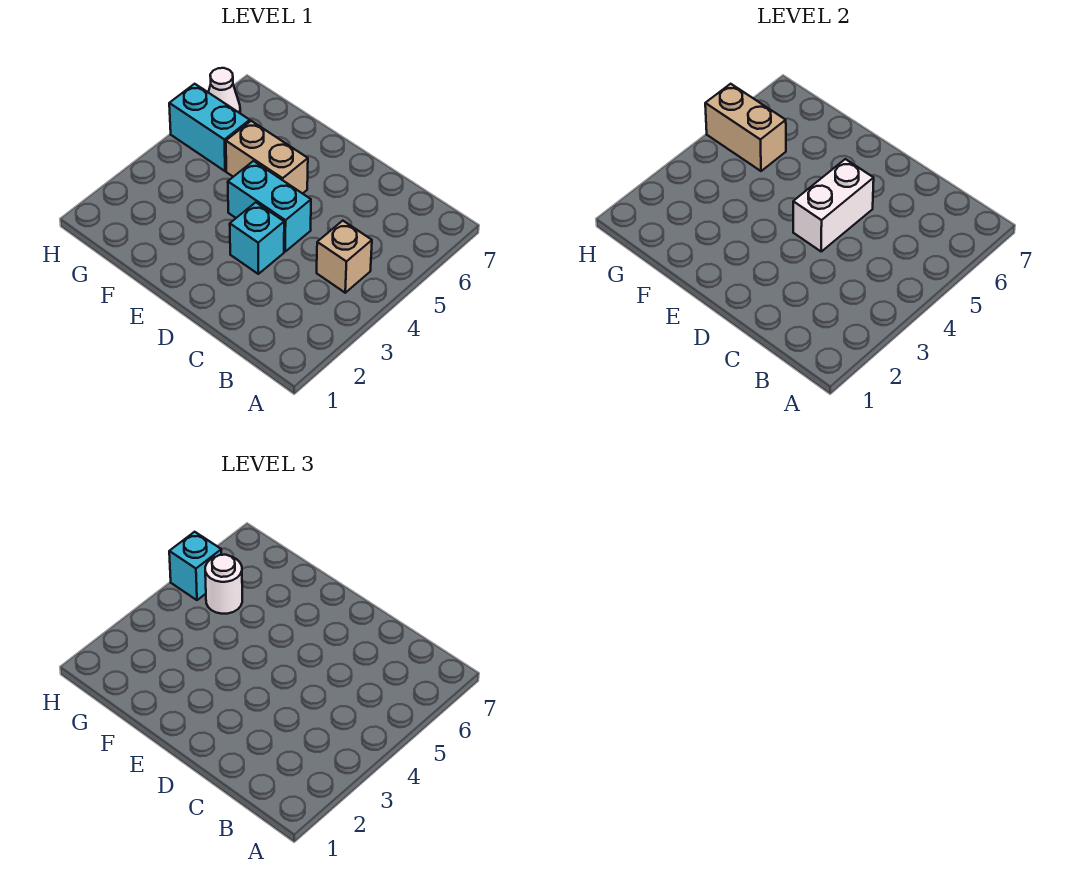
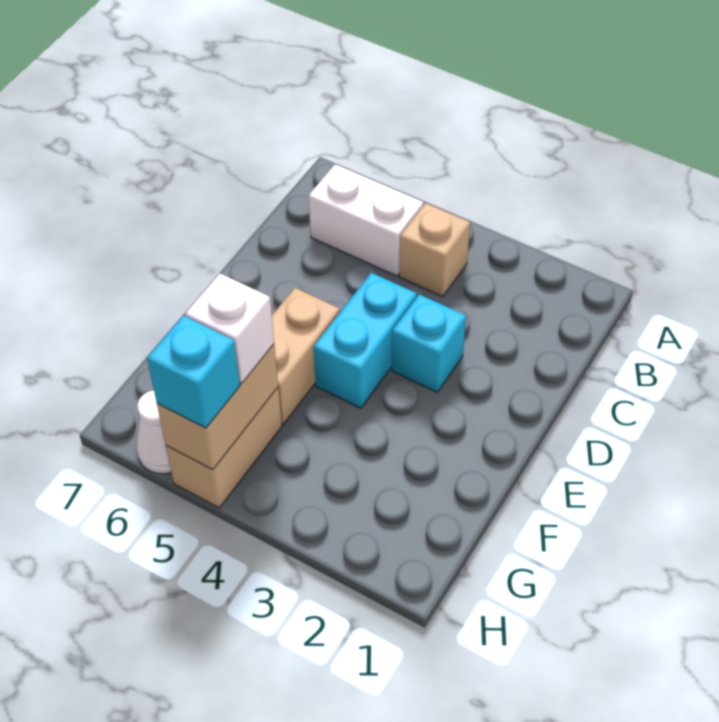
white brick D4:D5 level 2 -> white brick B5:B6 level 1
cyan brick G5:H5 level 1 -> tan brick G5:H5 level 1
white round brick G5 level 3 -> white brick G5 level 3

